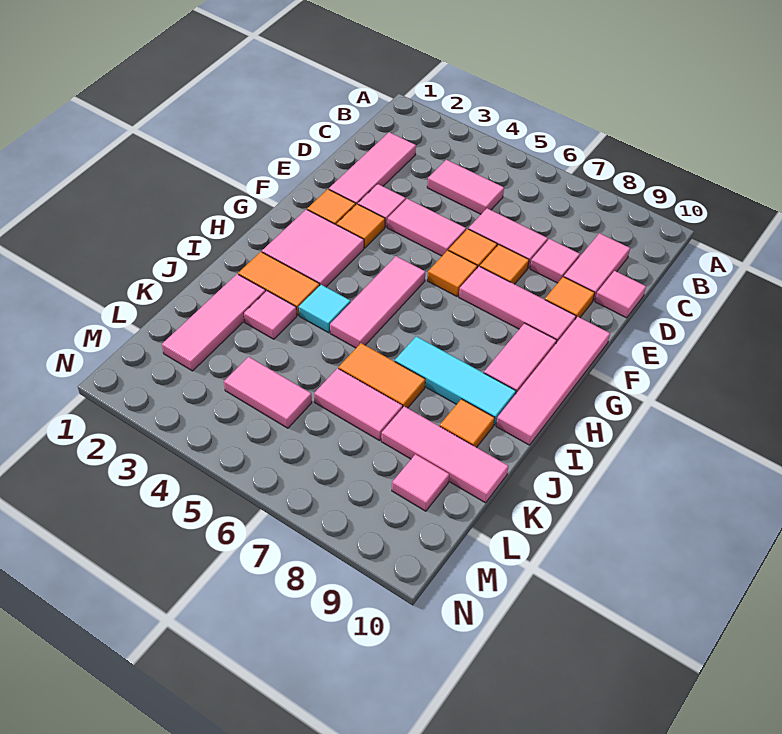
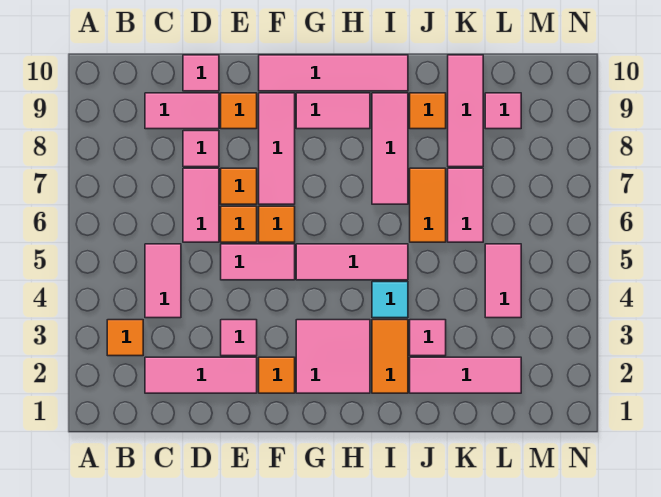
pink tile E4:E5 level 1 -> pink tile E5:F5 level 1
orange tile F3 level 1 -> orange tile B3 level 1
cyan tile I7:I9 level 1 -> pink tile I7:I9 level 1

